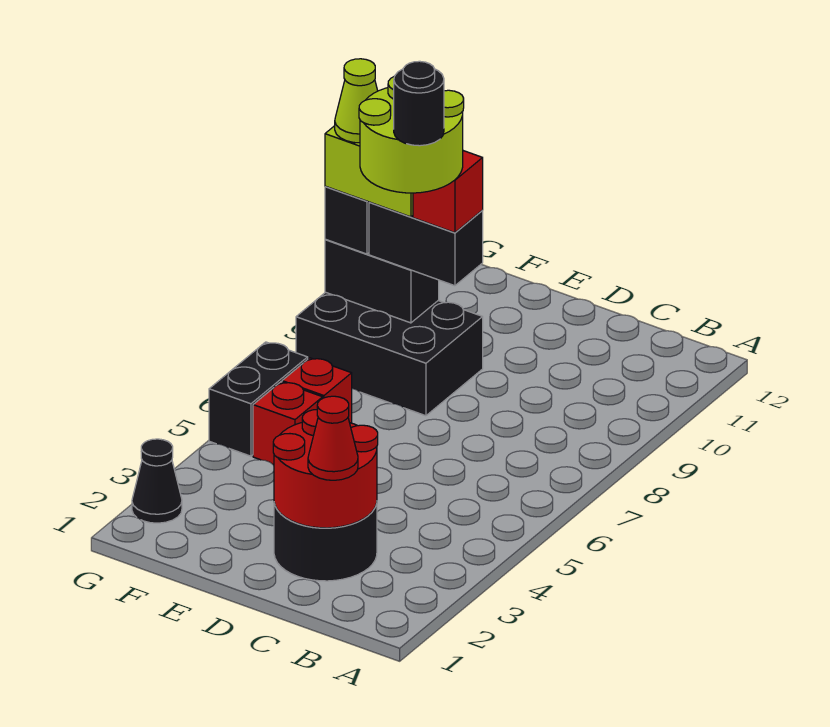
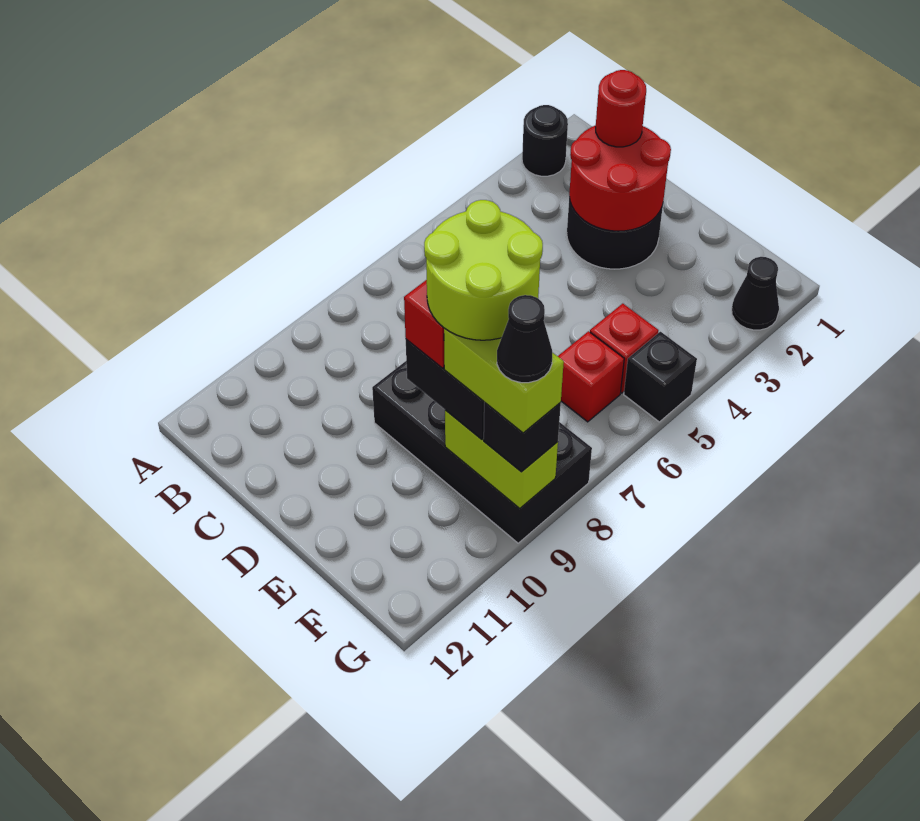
red cone C2 level 3 -> red round brick C2 level 3
black brick E8:G9 level 1 -> black brick D8:G9 level 1
black round brick E8 level 6 -> black round brick A2 level 1
black brick F9:G9 level 2 -> lime brick F9:G9 level 2
black brick G5:G6 level 1 -> black brick G5 level 1
lime cone G9 level 5 -> black cone G9 level 5

